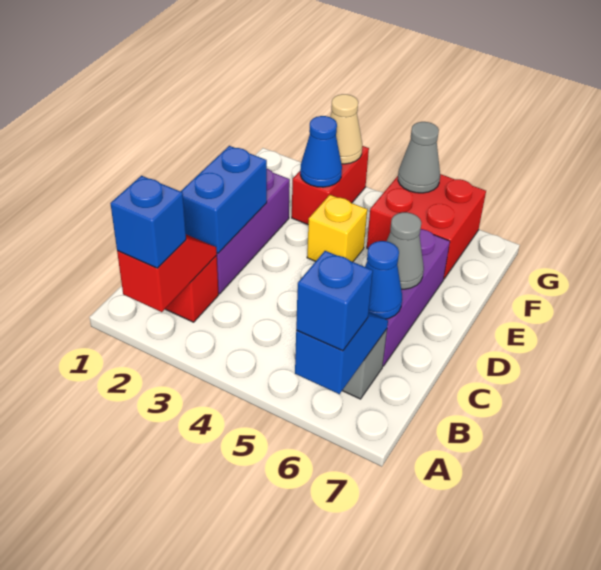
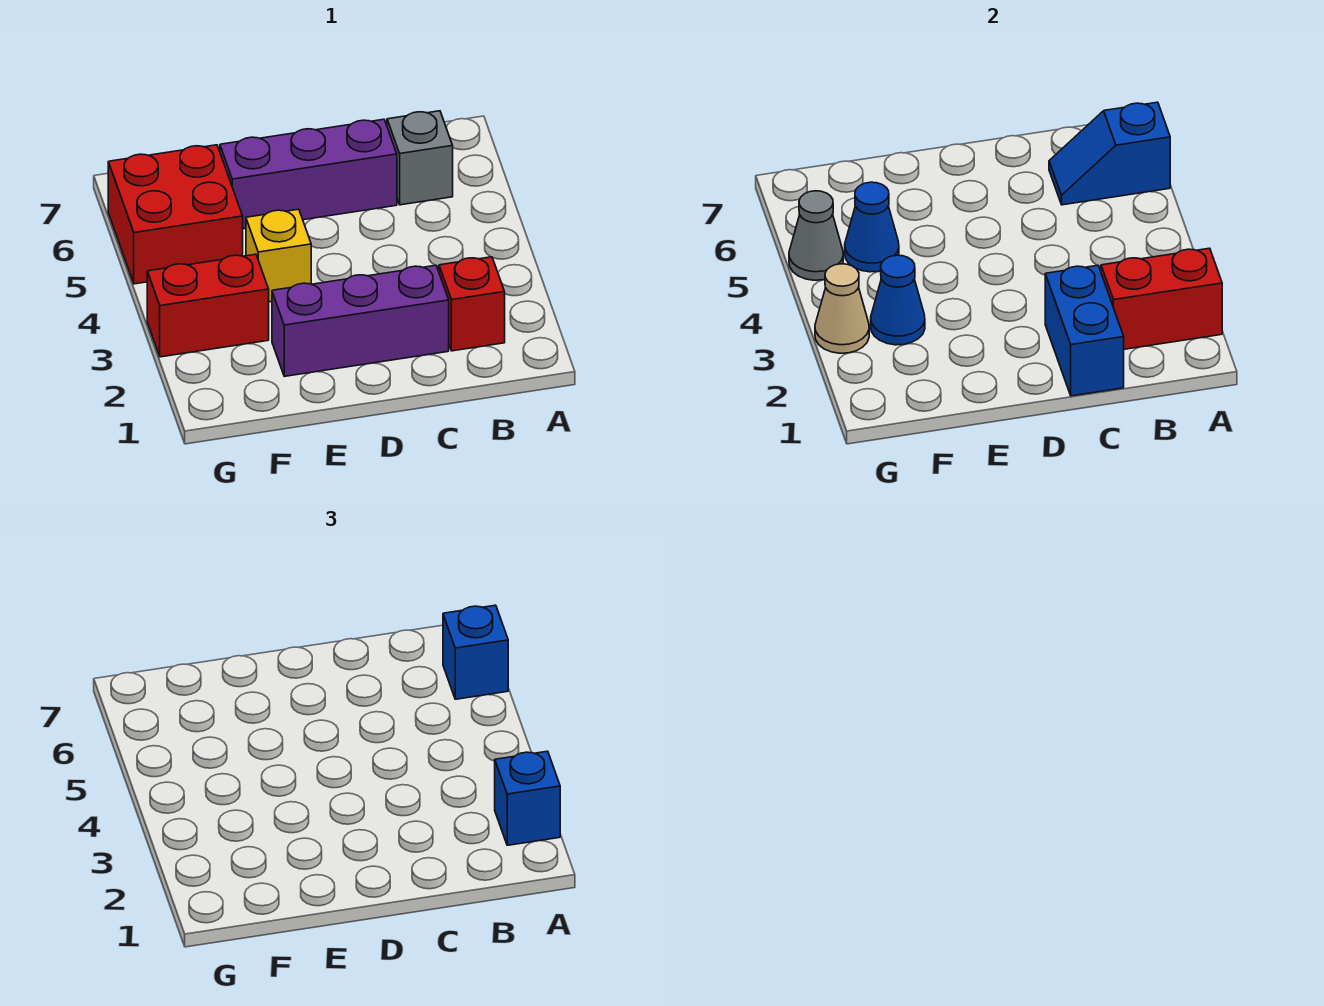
red slope A2:B2 level 2 top A -> red brick A2:B2 level 2
blue brick C2:D2 level 2 -> blue brick C1:C2 level 2
blue cone C6 level 2 -> blue cone F5 level 2
grey cone D6 level 2 -> none

